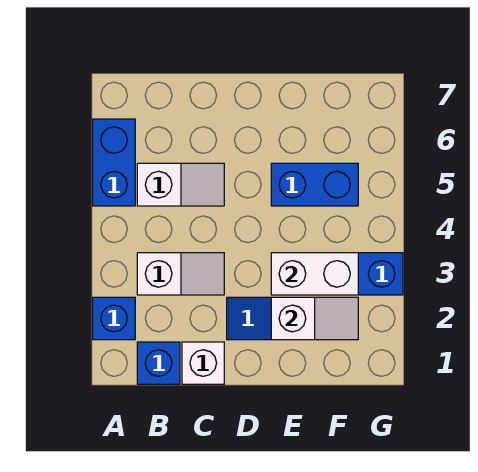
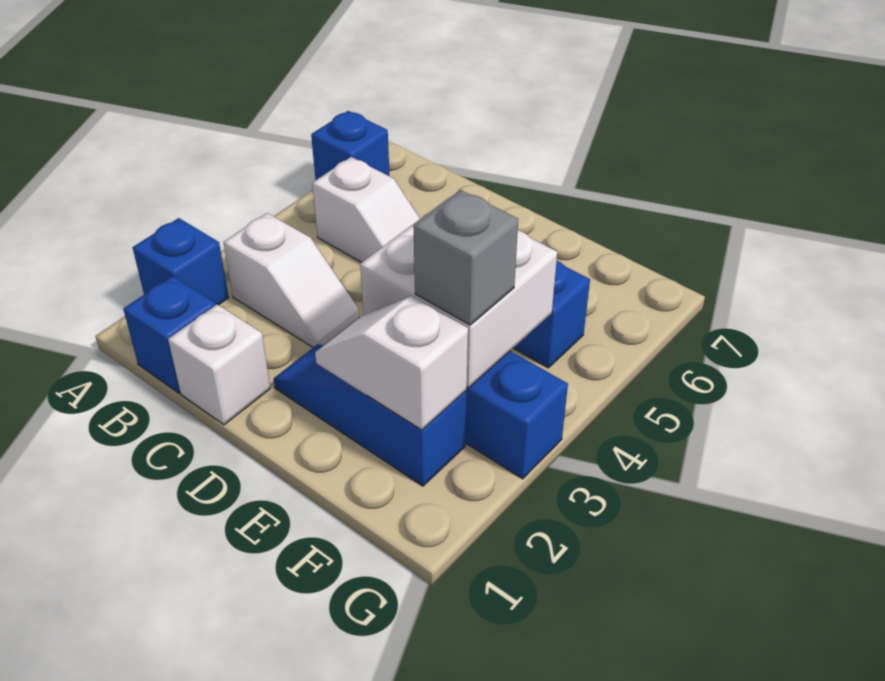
blue brick A5:A6 level 1 -> blue brick A6 level 1
white slope E2:F2 level 2 top E -> white slope E2:F2 level 2 top F
white brick E3:F3 level 2 -> white brick E3:F4 level 2
none -> grey brick F3 level 3

